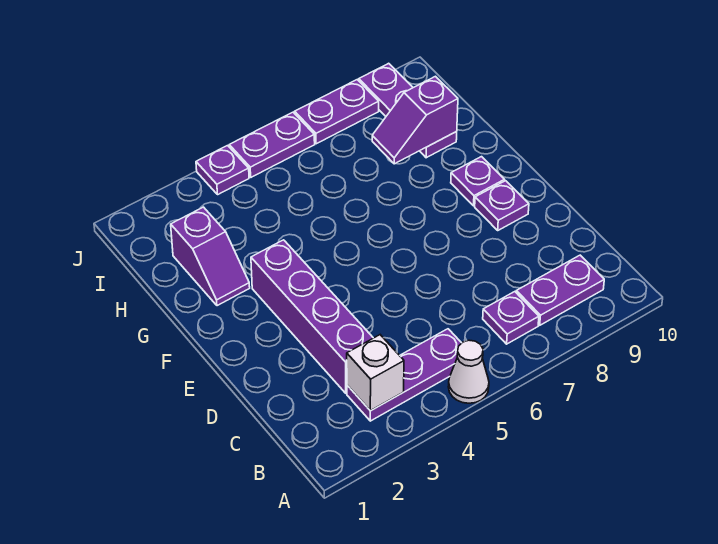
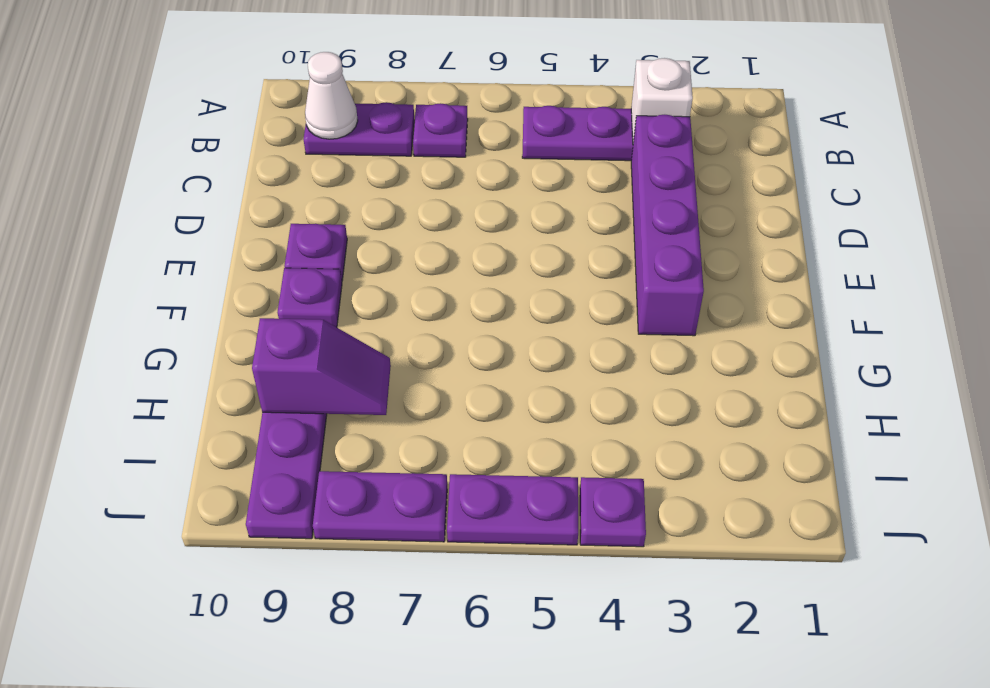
white cone A5 level 1 -> white cone B9 level 2
purple slope G2:H2 level 1 top H -> none

